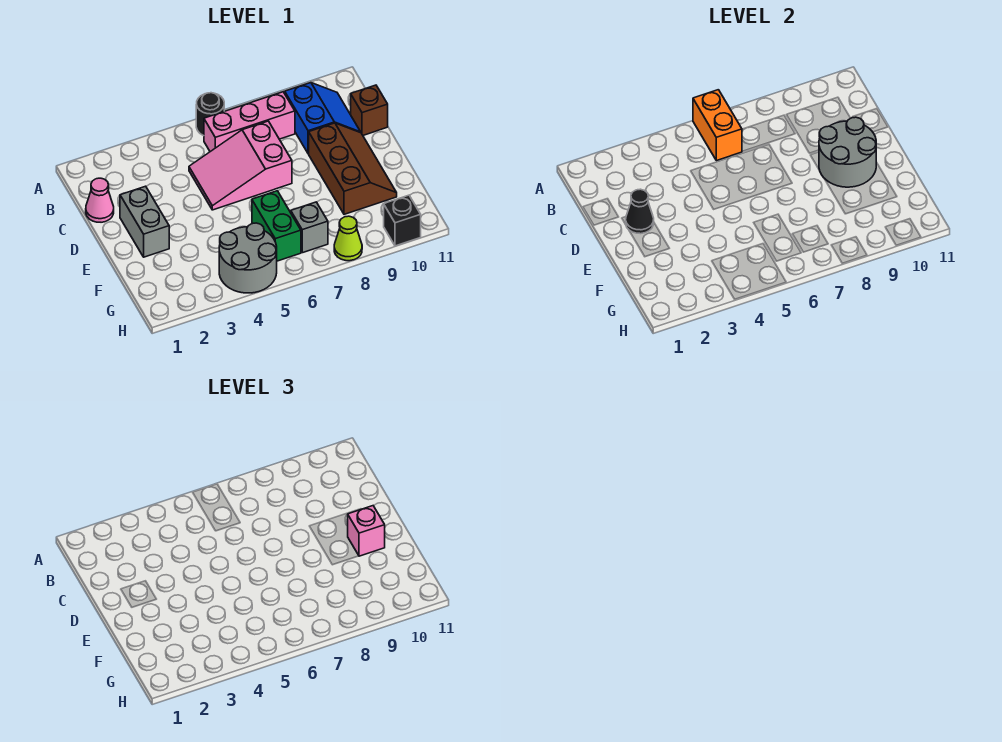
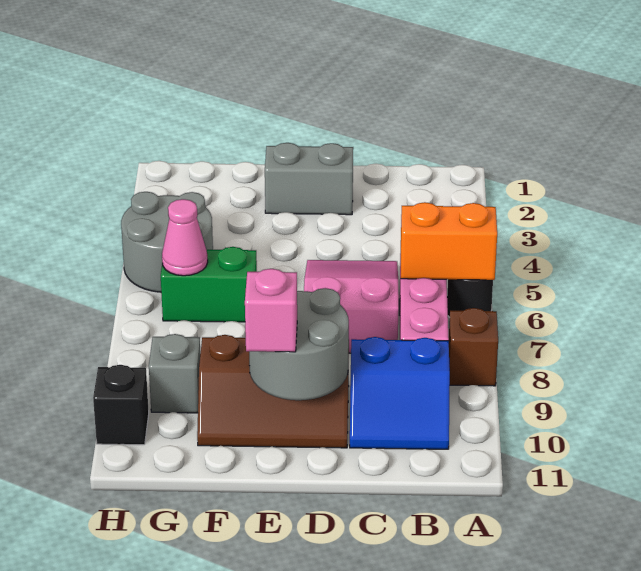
pink cone C1 level 1 -> pink cone G6 level 2
brown brick C11 level 1 -> brown brick A8 level 1
black cone D2 level 2 -> none
grey brick G7 level 1 -> grey brick G9 level 1
lime cone H8 level 1 -> none

